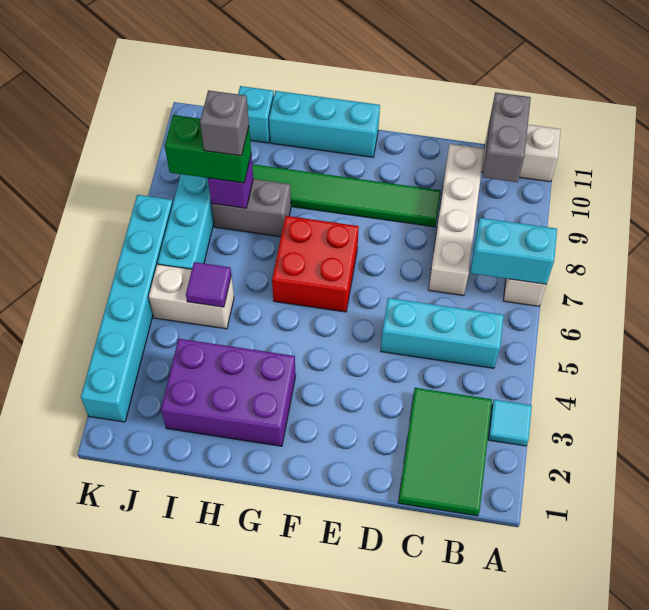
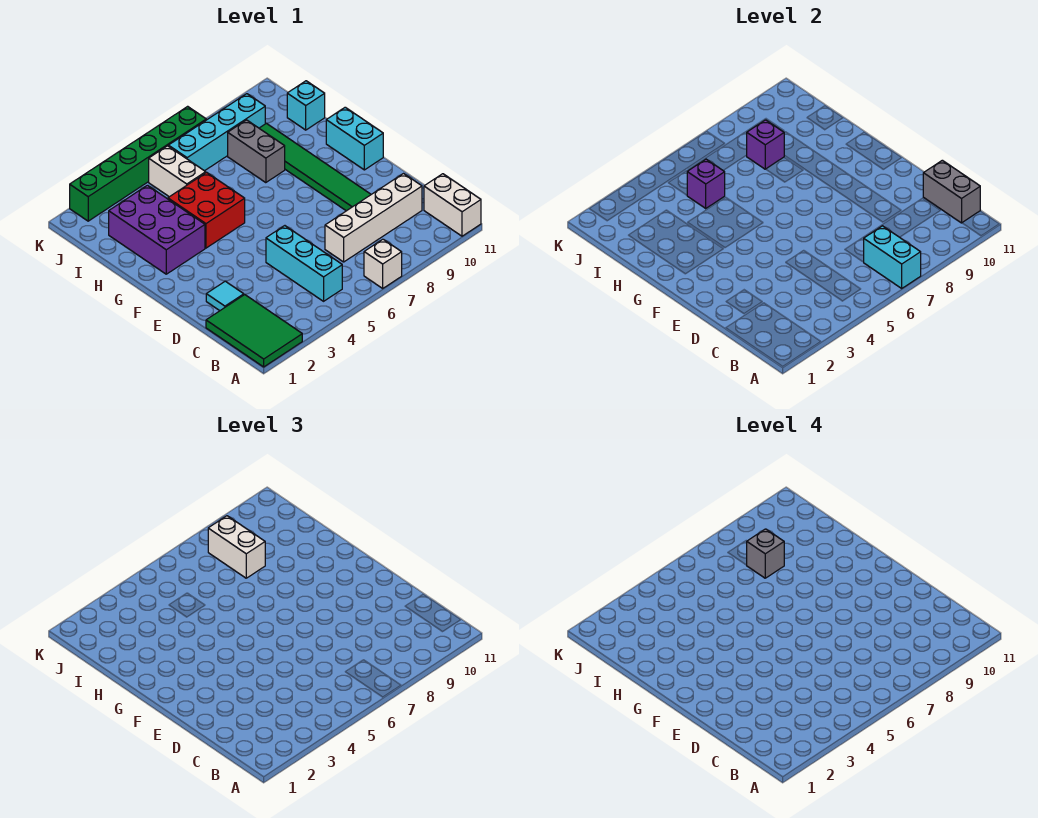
cyan tile A3 level 1 -> cyan tile D2 level 1
green tile B1:C3 level 1 -> green tile A1:C2 level 1
grey brick B10:B11 level 2 -> grey brick B11:C11 level 2
red brick F6:G7 level 1 -> red brick G4:H5 level 1
cyan brick F11:H11 level 1 -> cyan brick F11:G11 level 1
purple tile I5 level 2 -> purple brick I5 level 2
green brick I8:J8 level 3 -> white brick I8:J8 level 3
cyan brick K2:K7 level 1 -> green brick K2:K7 level 1

